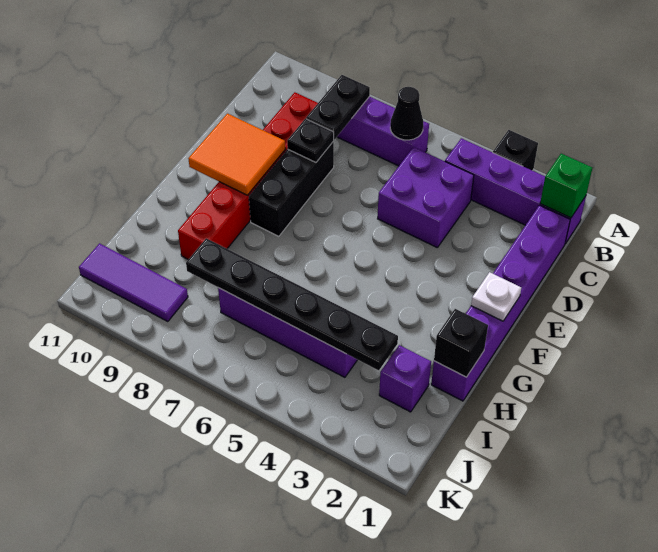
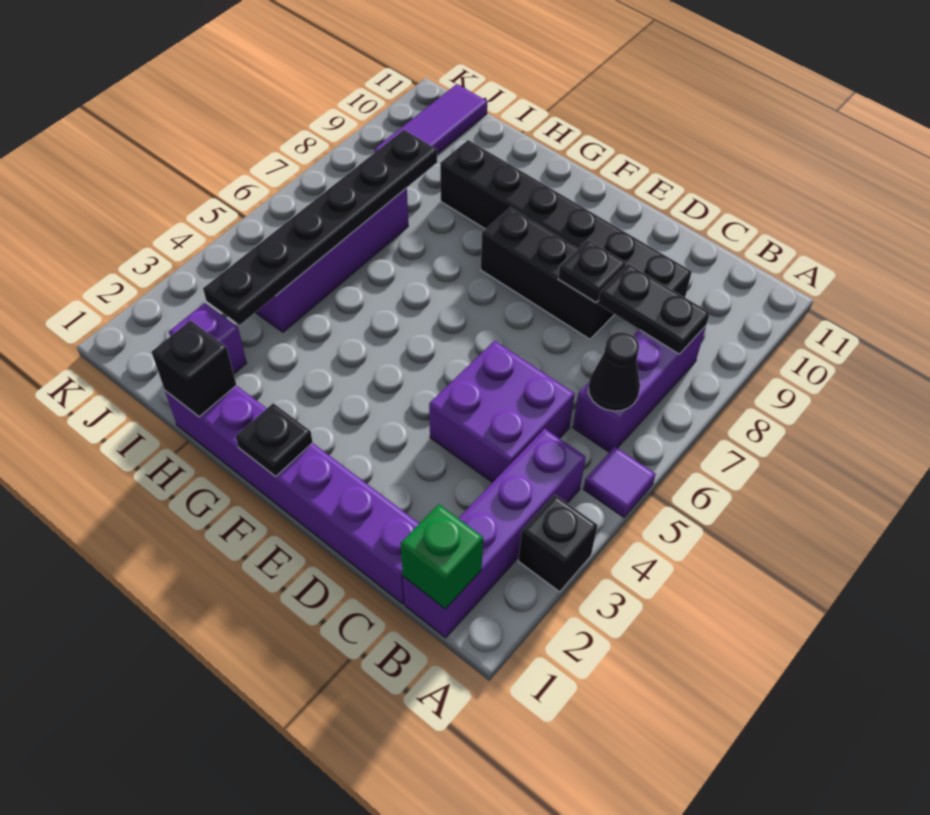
none -> purple tile A5 level 1
red brick C9:H9 level 1 -> black brick C9:H9 level 1
orange tile E9:F10 level 2 -> none
white plate F1 level 2 -> black plate F1 level 2

